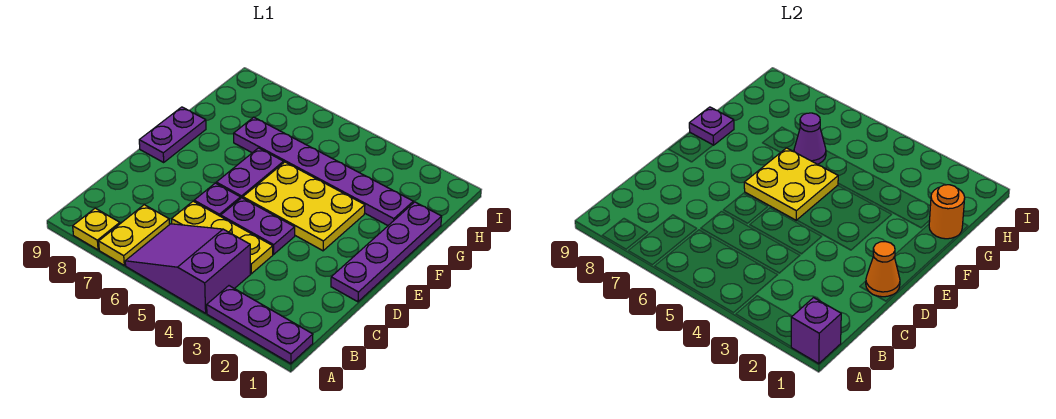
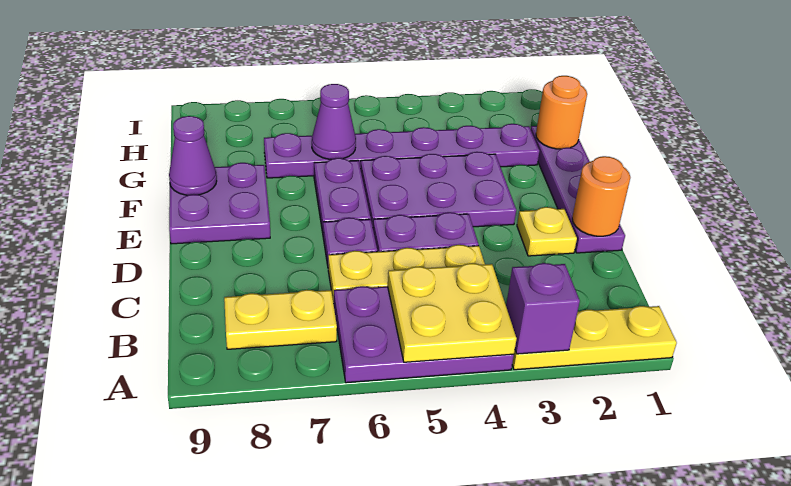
purple plate A1:A3 level 1 -> yellow plate A1:A3 level 1
purple brick A1 level 2 -> purple brick A3 level 2
purple slope A4:B6 level 1 top 4 -> purple plate A4:B6 level 1
yellow plate A7:B7 level 1 -> yellow plate B7:B8 level 1
yellow plate A8 level 1 -> yellow plate D2 level 1
orange cone D1 level 2 -> orange round brick D1 level 2
yellow plate E3:F5 level 1 -> purple plate E3:F5 level 1
yellow plate E5:F6 level 2 -> yellow plate A4:B5 level 2
purple plate E9:F9 level 1 -> purple plate E8:F9 level 1
purple plate F9 level 2 -> purple cone F9 level 2

